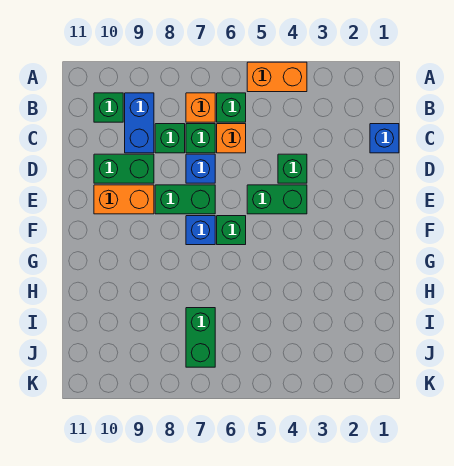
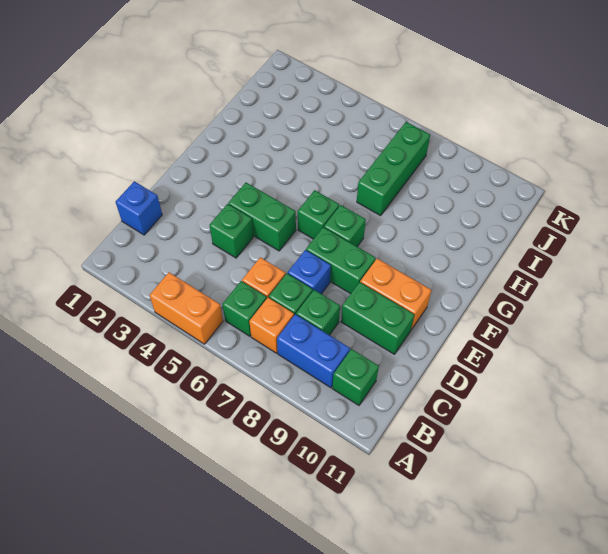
blue brick B9:C9 level 1 -> blue brick B8:B9 level 1
blue brick F7 level 1 -> green brick F7 level 1
green brick I7:J7 level 1 -> green brick H7:J7 level 1

